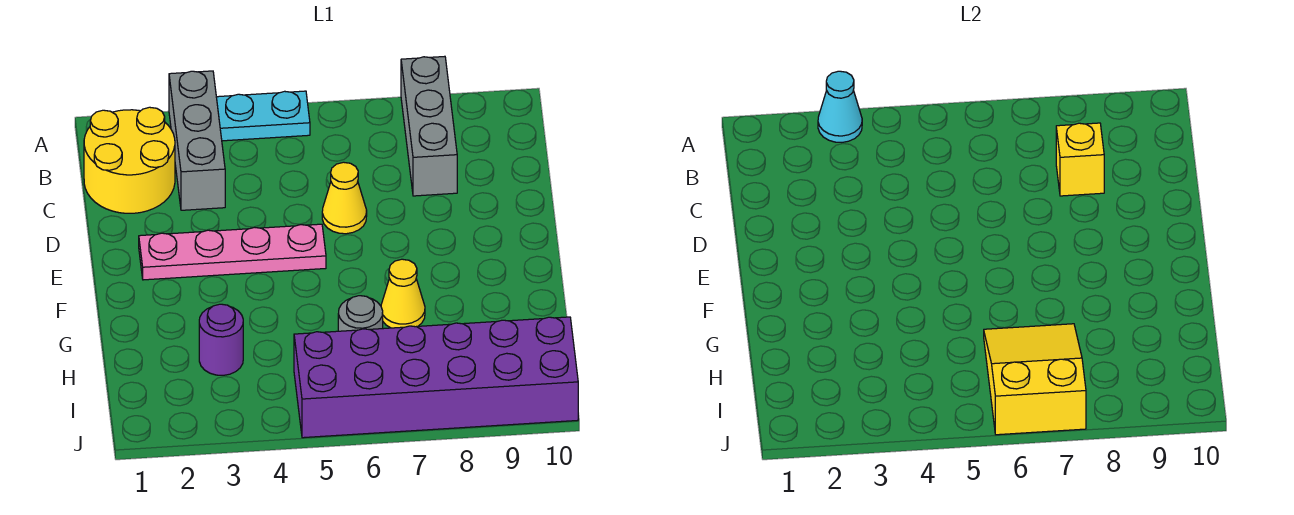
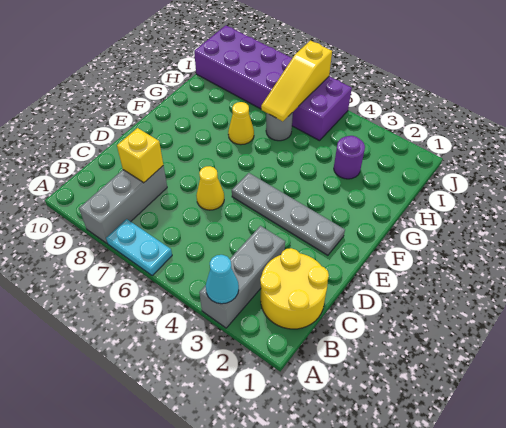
cyan plate A4:A5 level 1 -> cyan plate A6:A7 level 1
pink plate E2:E5 level 1 -> grey plate E2:E5 level 1
yellow slope H6:J7 level 2 top J -> yellow slope H6:J6 level 2 top J

